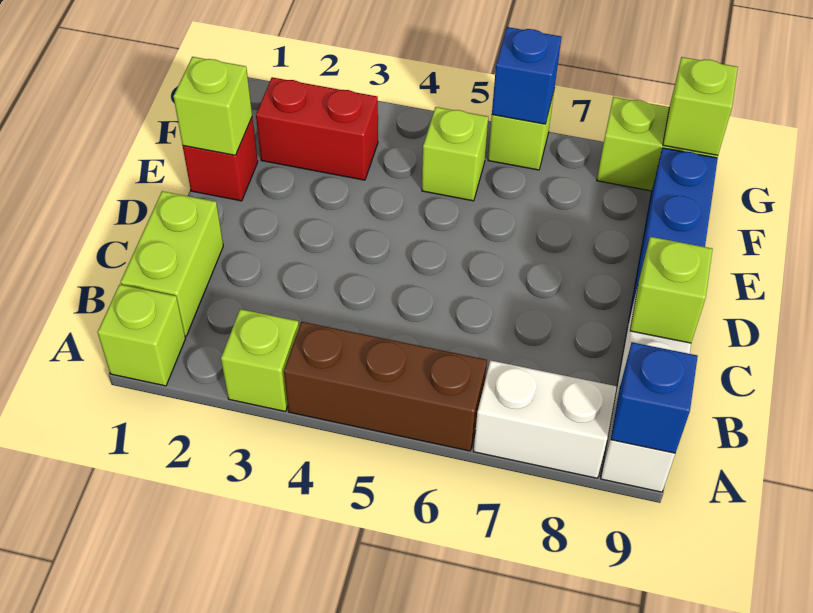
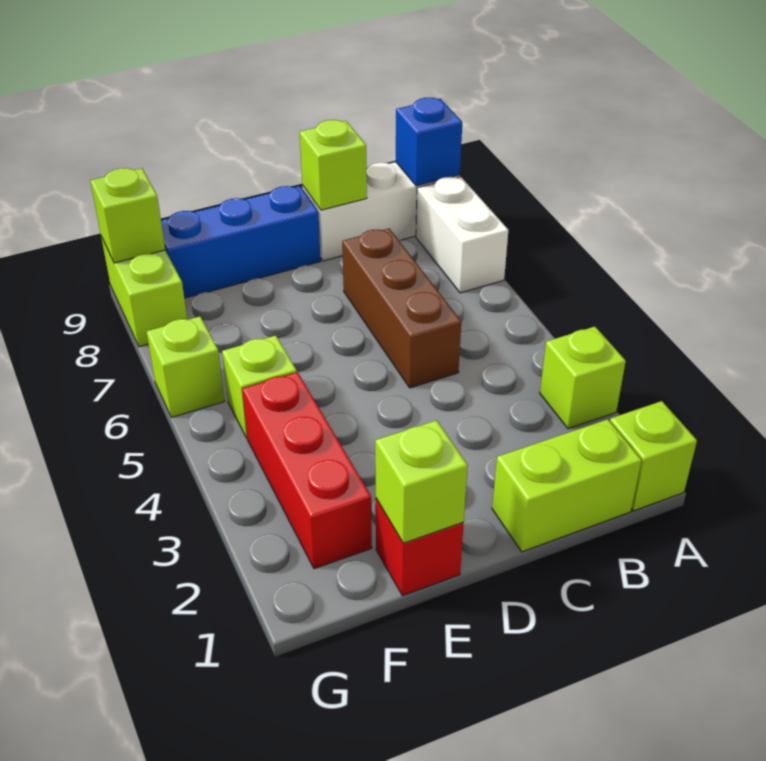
brown brick A4:A6 level 1 -> brown brick C5:C7 level 1
red brick F2:F3 level 1 -> red brick F2:F4 level 1
blue brick G6 level 2 -> none

